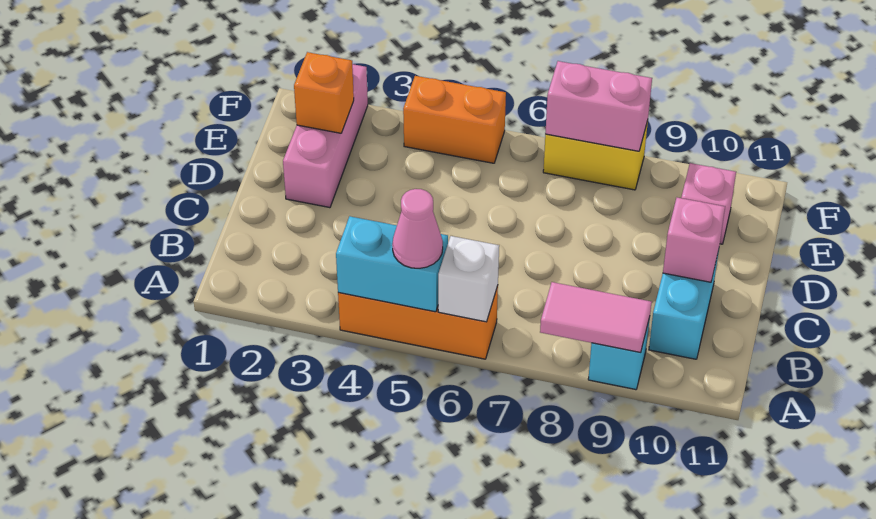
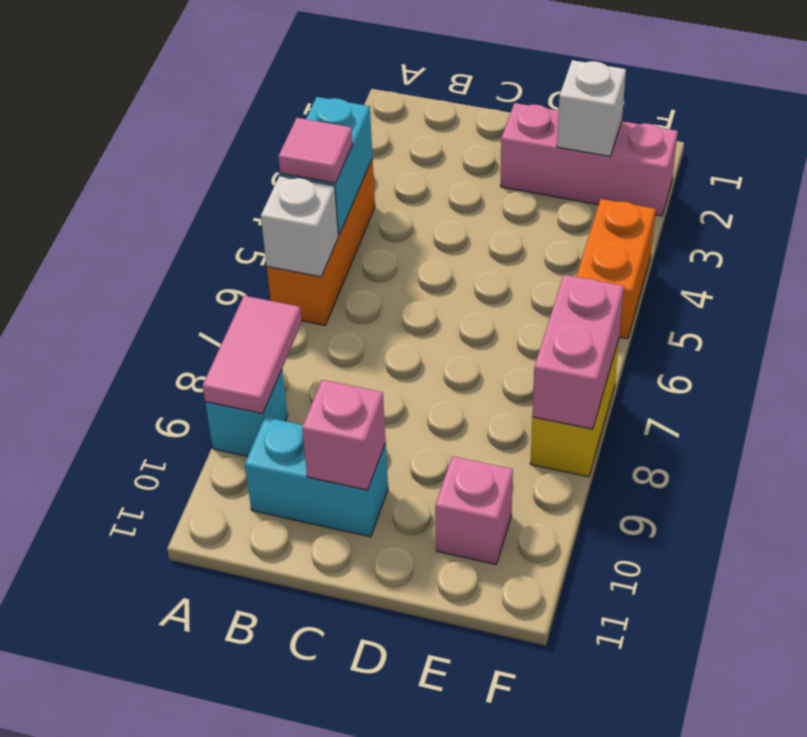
pink cone A5 level 3 -> pink tile A5 level 3
orange brick E2 level 2 -> white brick E2 level 2

